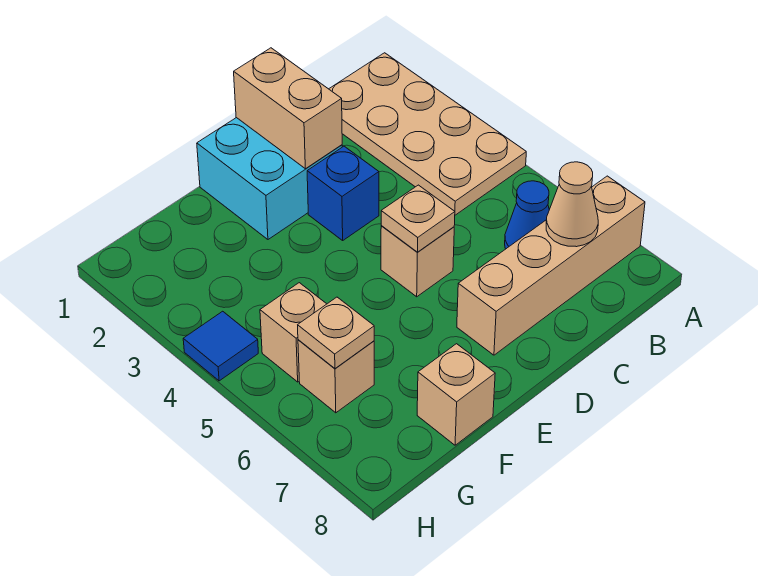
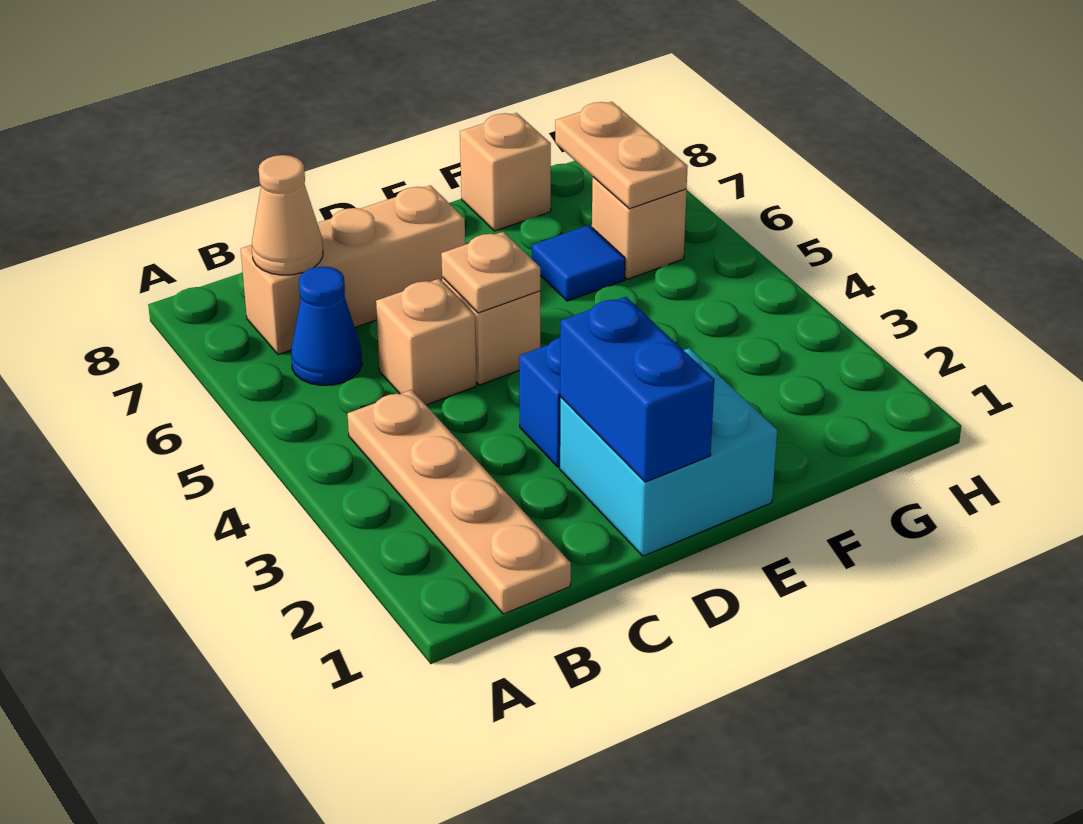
tan plate A1:B4 level 1 -> tan plate B1:B4 level 1
tan brick A7:D7 level 1 -> tan brick B7:D7 level 1
tan brick D1:D2 level 2 -> blue brick D1:D2 level 2
tan brick G5 level 1 -> tan brick C5 level 1
tan plate G6 level 2 -> tan plate G6:G7 level 2
blue tile H4 level 1 -> blue tile F6 level 1

